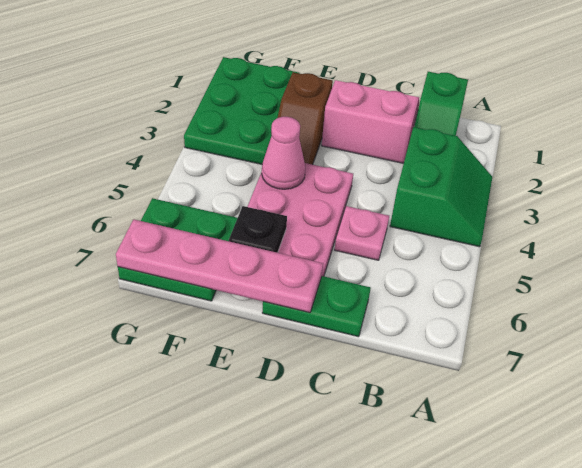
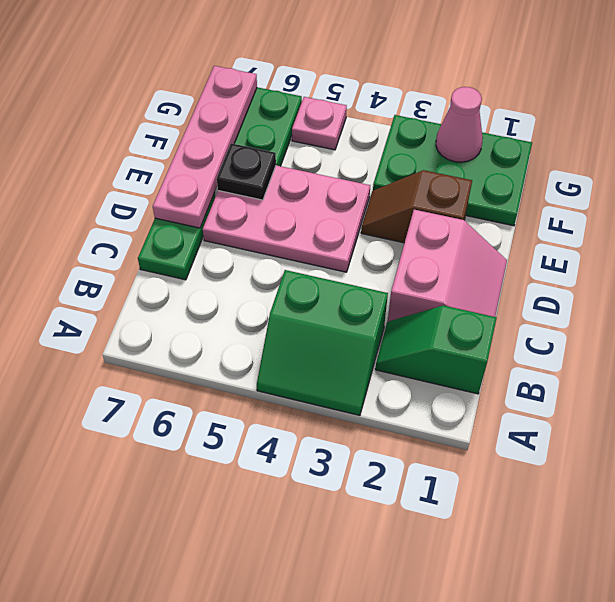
pink plate C5 level 1 -> pink plate G5 level 1
pink cone E4 level 2 -> pink cone G2 level 2

